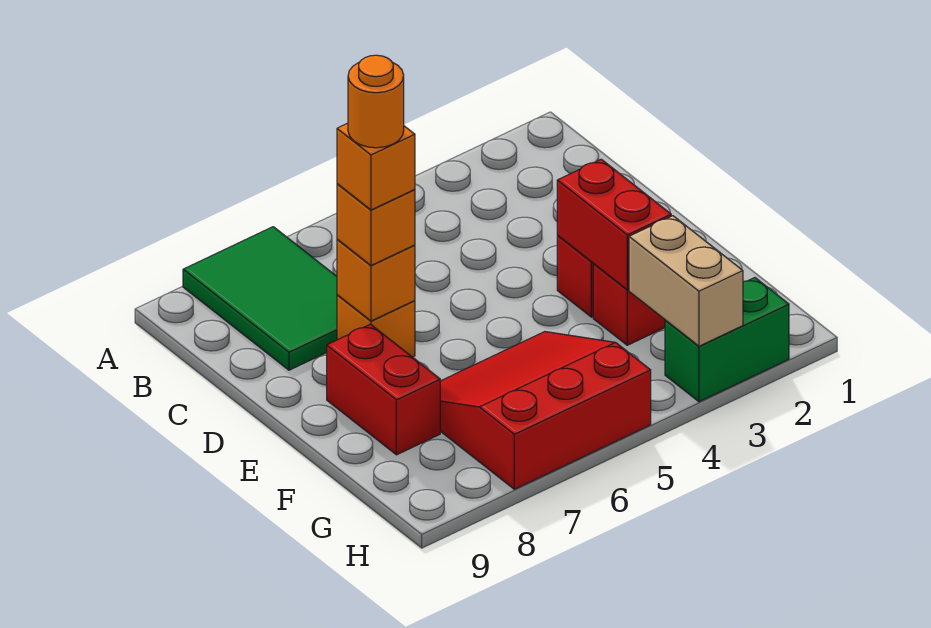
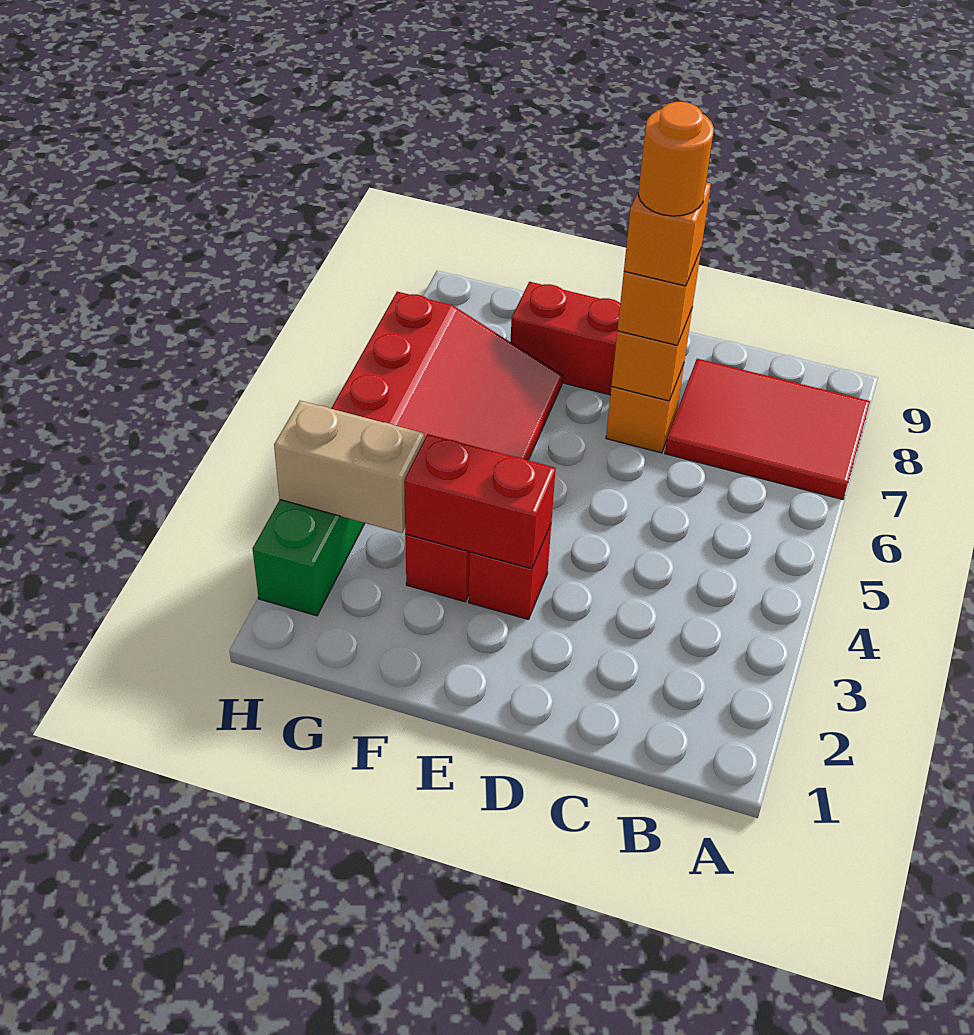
green tile A7:C8 level 1 -> red tile A7:C8 level 1

